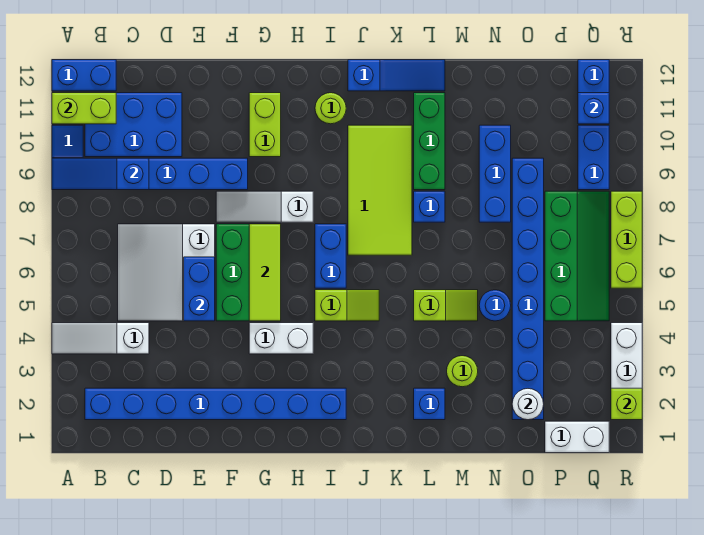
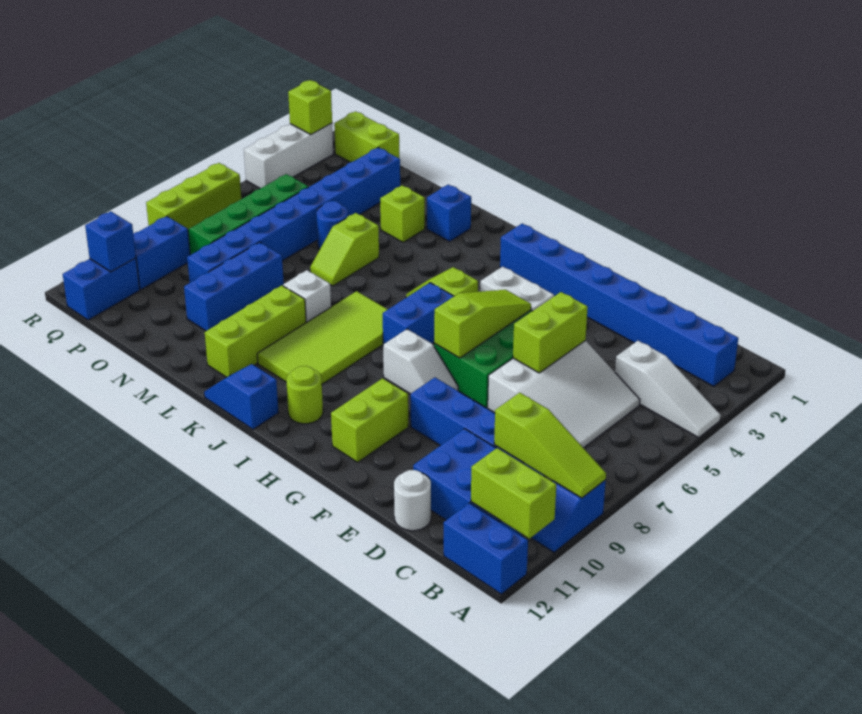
blue slope A9:C9 level 2 top C -> lime slope A9:C9 level 2 top C
blue brick E5:E6 level 2 -> lime brick E5:E6 level 2
white slope F8:H8 level 1 top H -> white slope G8:H8 level 1 top H
lime tile G5:G7 level 2 -> lime slope G5:G7 level 2 top 7
blue slope J12:L12 level 1 top J -> blue slope J12:K12 level 1 top J
lime slope L5:M5 level 1 top L -> lime slope M5:M6 level 1 top 5
blue brick L8 level 1 -> white brick L8 level 1
green brick L9:L11 level 1 -> lime brick L9:L11 level 1
lime round brick M3 level 1 -> lime brick M3 level 1
white round brick O2 level 2 -> white round brick D12 level 1
white brick P1:Q1 level 1 -> lime brick P1:Q1 level 1

